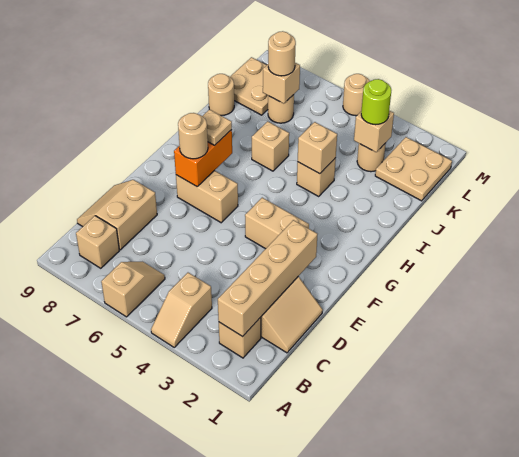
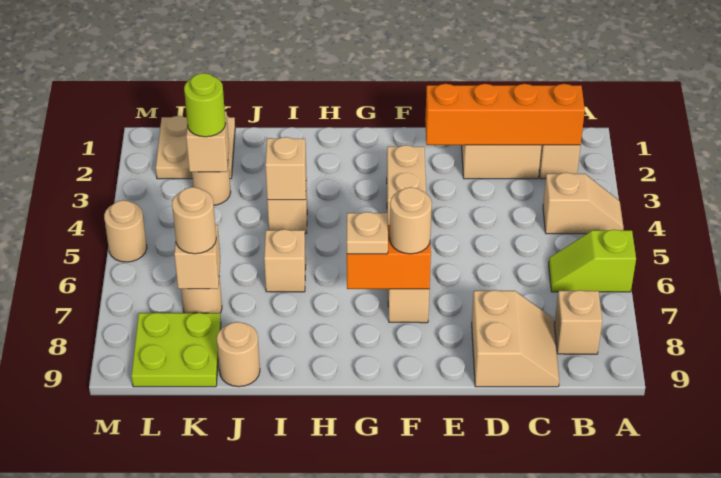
tan slope A6:B6 level 1 top A -> lime slope A6:B6 level 1 top A
tan brick B2:E2 level 2 -> orange brick B2:E2 level 2
tan slope C8:D9 level 1 top 8 -> tan slope C8:D9 level 1 top D
tan plate K8:L9 level 1 -> lime plate K8:L9 level 1

